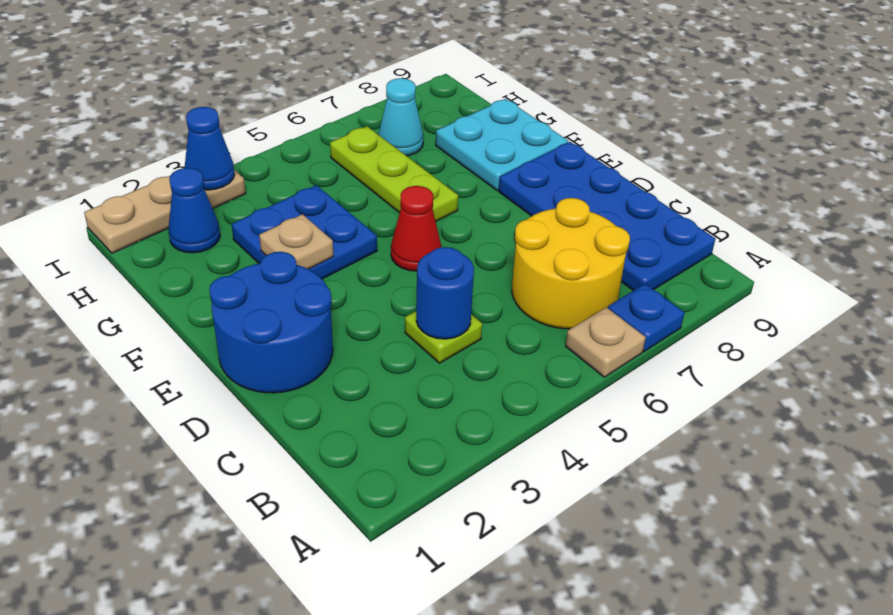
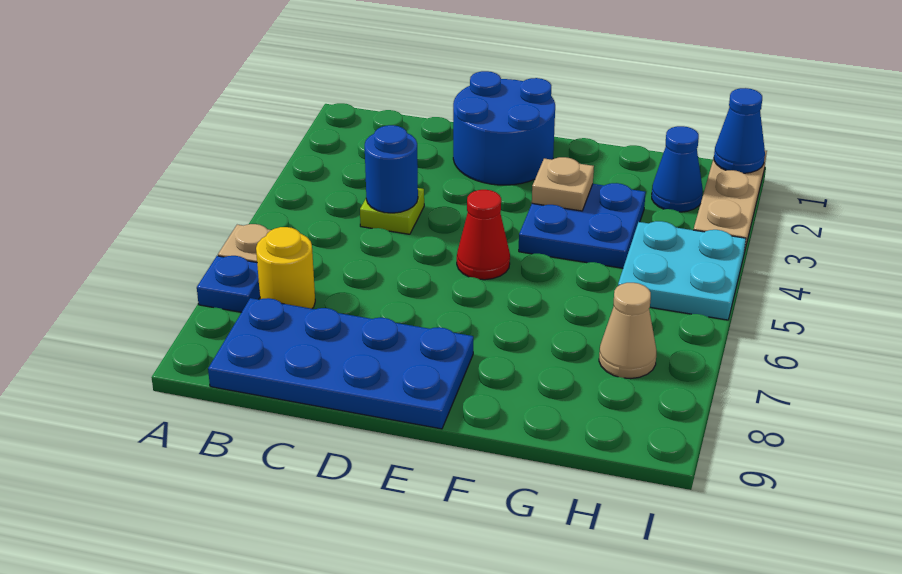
yellow round brick B6:C7 level 1 -> yellow round brick B7 level 1
lime plate F6:H6 level 1 -> none
cyan plate F8:G9 level 1 -> cyan plate H4:I5 level 1
cyan cone H7 level 1 -> tan cone H7 level 1
blue cone I3 level 2 -> blue cone I1 level 2

